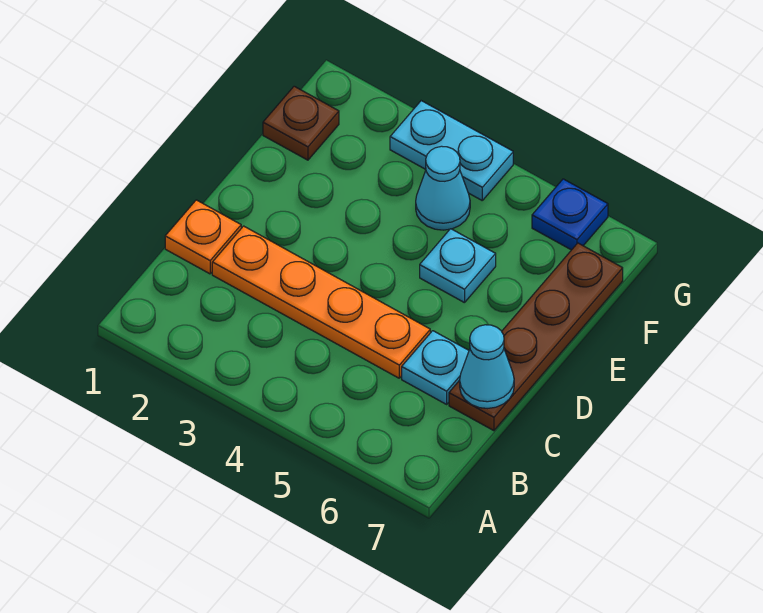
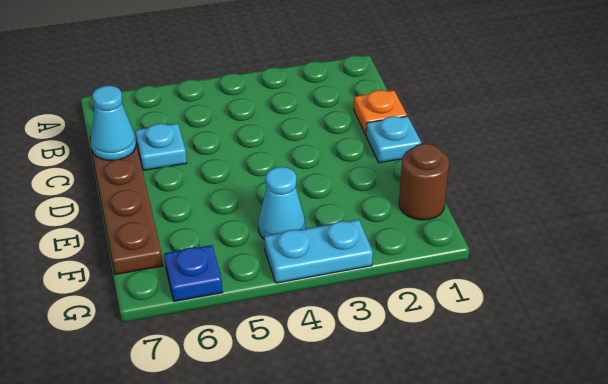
orange plate C2:C5 level 1 -> none
cyan plate E5 level 1 -> cyan plate D1 level 1
brown plate F1 level 1 -> brown round brick F1 level 1

